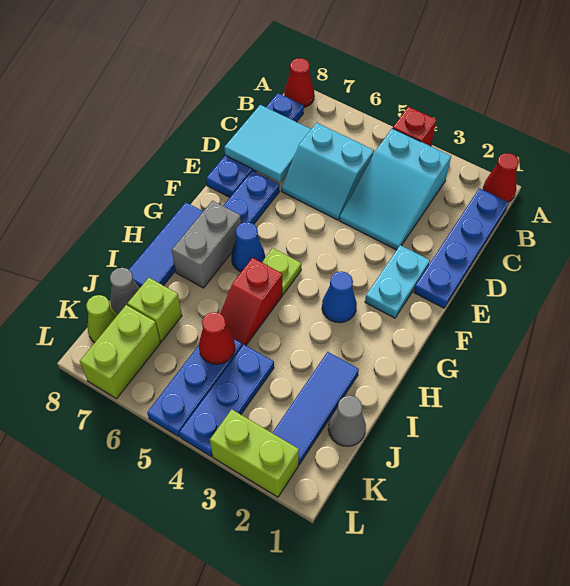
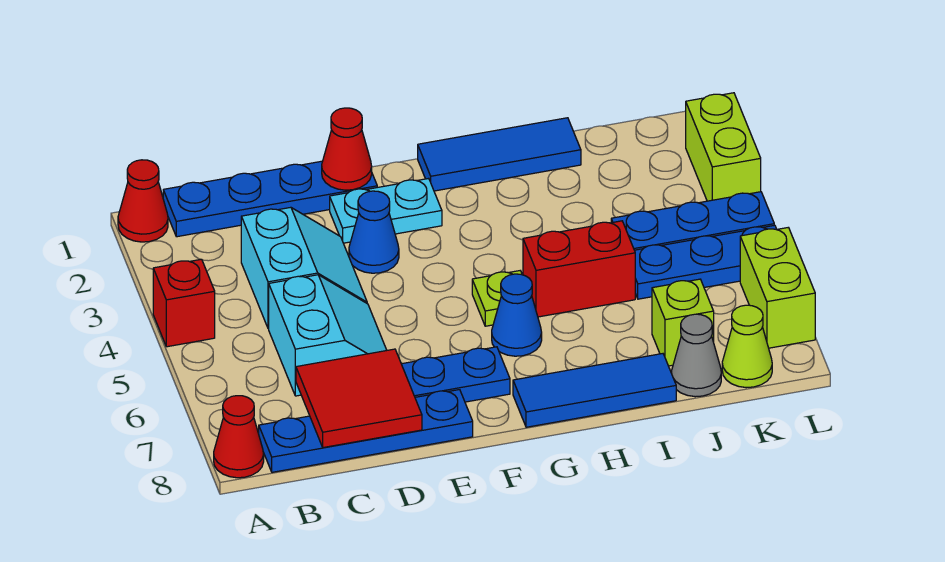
cyan slope B3:D4 level 1 top B -> cyan slope C3:D4 level 1 top C
cyan tile C7:D8 level 2 -> red tile C7:D8 level 2
blue cone G3 level 1 -> blue cone E3 level 1
grey brick G7:H7 level 1 -> none
red slope H5:I5 level 1 top H -> red brick H5:I5 level 1
blue tile I2:K2 level 1 -> blue tile G1:I1 level 1
grey cone J1 level 1 -> none
red cone J5 level 2 -> red cone E1 level 2
lime brick K7:L7 level 1 -> lime brick L6:L7 level 1

